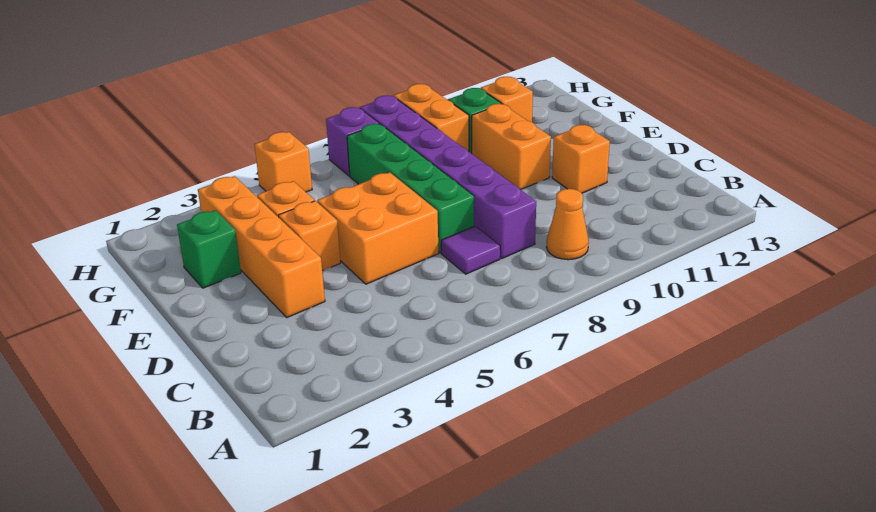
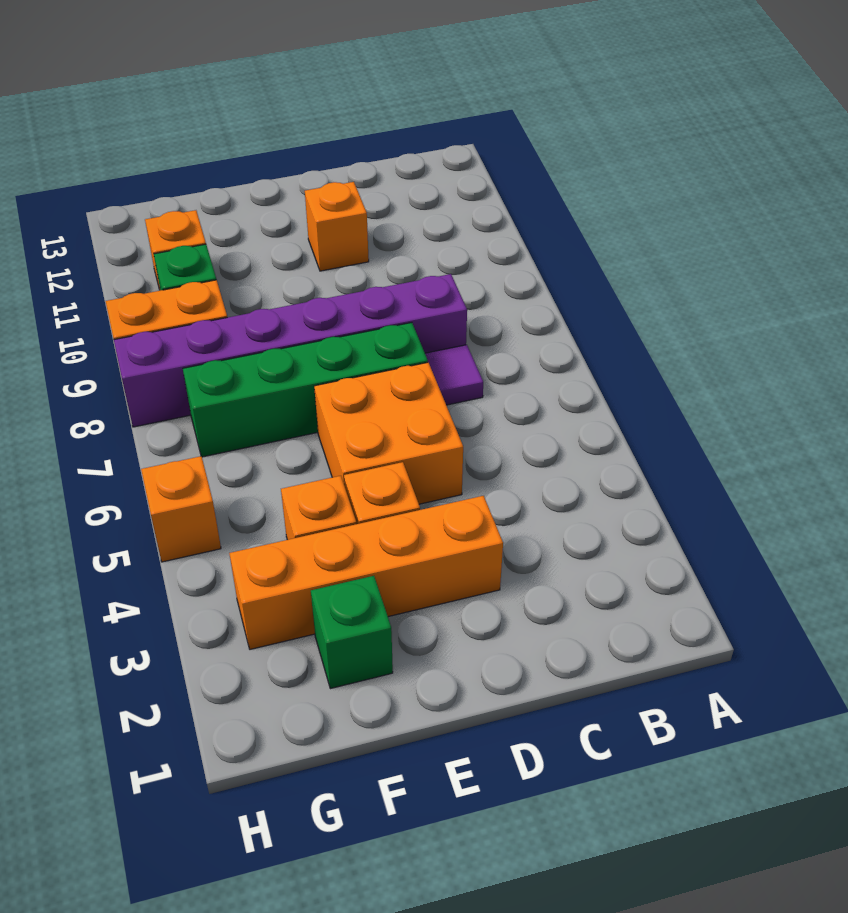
orange cone B9 level 1 -> none
orange brick E10:F10 level 1 -> none
purple brick H7 level 1 -> none

